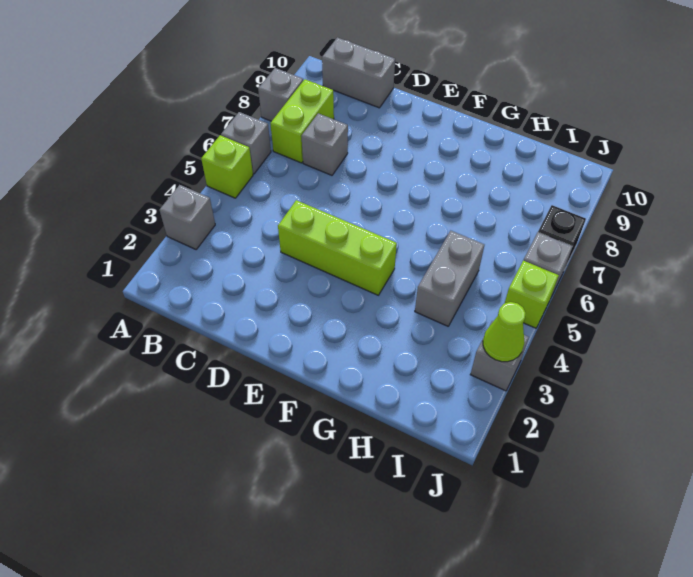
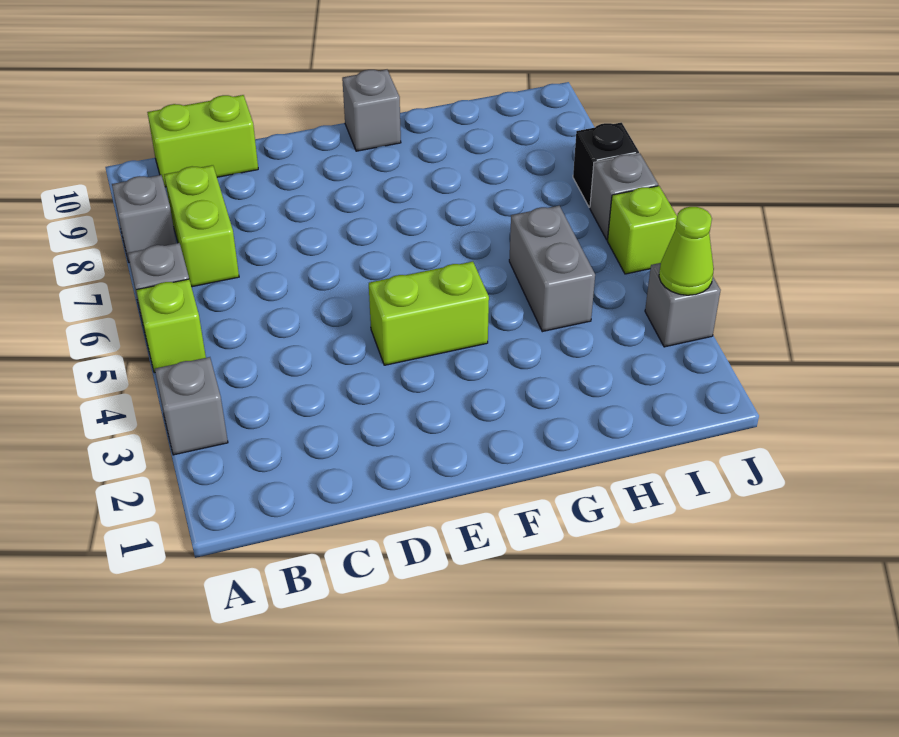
grey brick B10:C10 level 1 -> lime brick B10:C10 level 1
grey brick C7 level 1 -> grey brick F10 level 1
lime brick D4:F4 level 1 -> lime brick E4:F4 level 1

